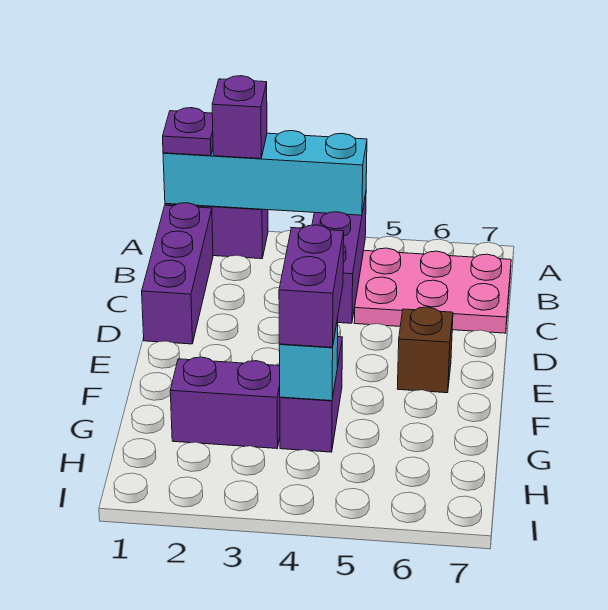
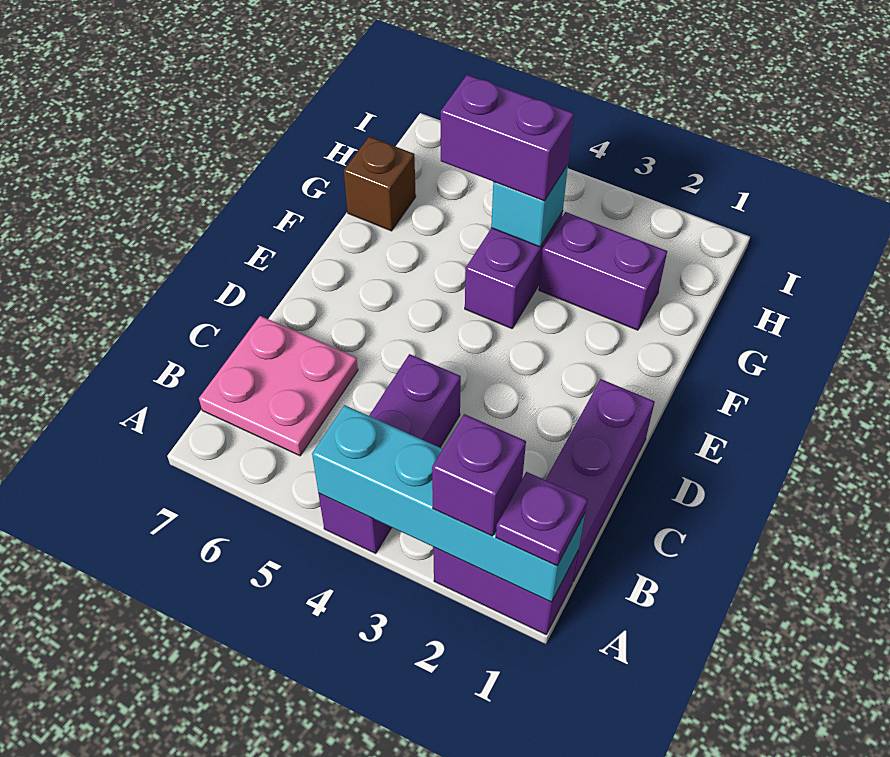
pink plate B5:C7 level 1 -> pink plate B6:C7 level 1
brown brick E6 level 1 -> brown brick G7 level 1
purple brick F4:G4 level 3 -> purple brick G4:G5 level 3

